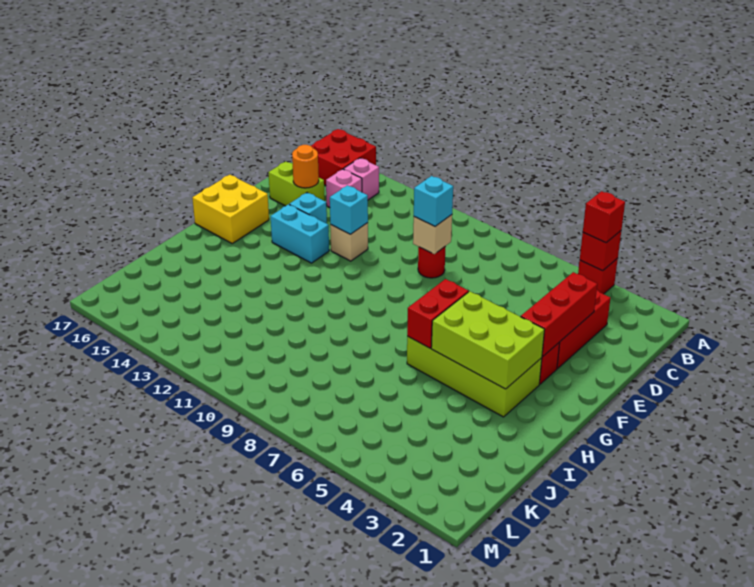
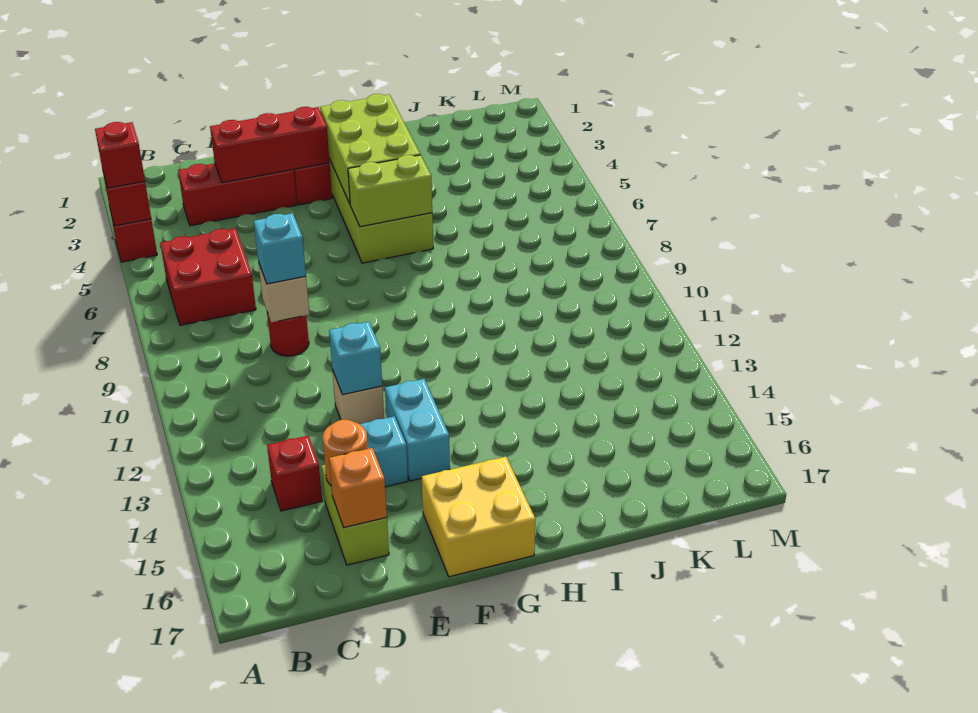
red brick A15:B16 level 1 -> red brick B6:C7 level 1
pink brick B14 level 1 -> none
pink brick C14 level 1 -> red brick C14 level 1
none -> orange brick D16 level 2
red brick G6:H6 level 2 -> lime brick G6:H6 level 2

